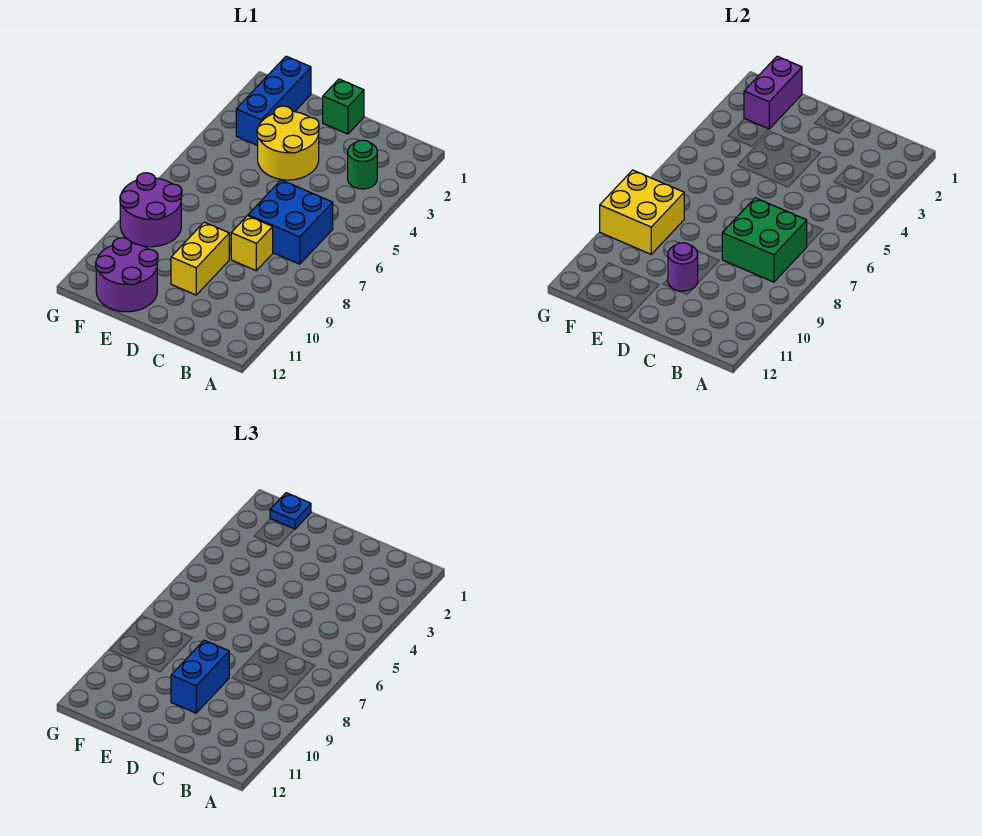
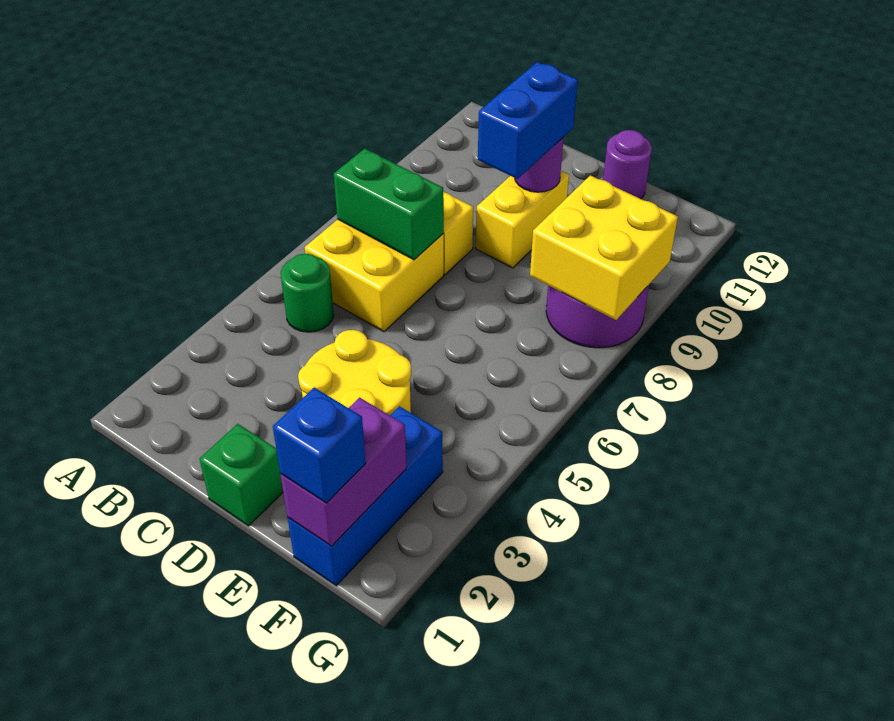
green round brick B3 level 1 -> green round brick B5 level 1
blue brick B6:C7 level 1 -> yellow brick B6:C7 level 1
green brick B7:C8 level 2 -> green brick B7:C7 level 2
purple round brick E11:F12 level 1 -> purple round brick E12 level 1
blue plate F1 level 3 -> blue brick F1 level 3

